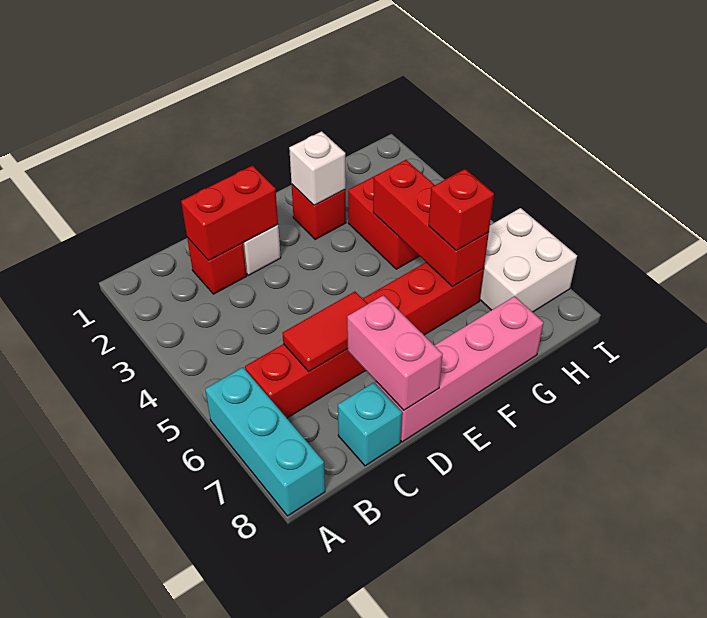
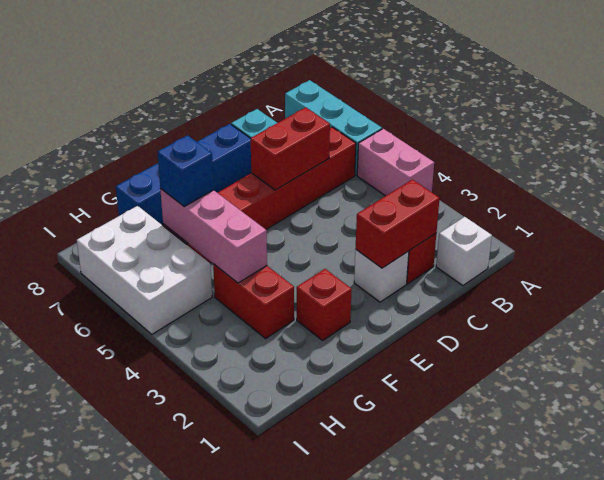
red tile C6:D6 level 2 -> red brick C6:D6 level 2
pink brick D7:D8 level 2 -> pink brick A4:A5 level 1
pink brick D8:G8 level 1 -> blue brick D8:G8 level 1
white brick F2 level 2 -> white brick B1 level 1
red brick G4:G6 level 2 -> pink brick G4:G6 level 2
red brick G6 level 3 -> blue brick G6 level 3
white brick H6:I7 level 1 -> white brick H5:I7 level 1

